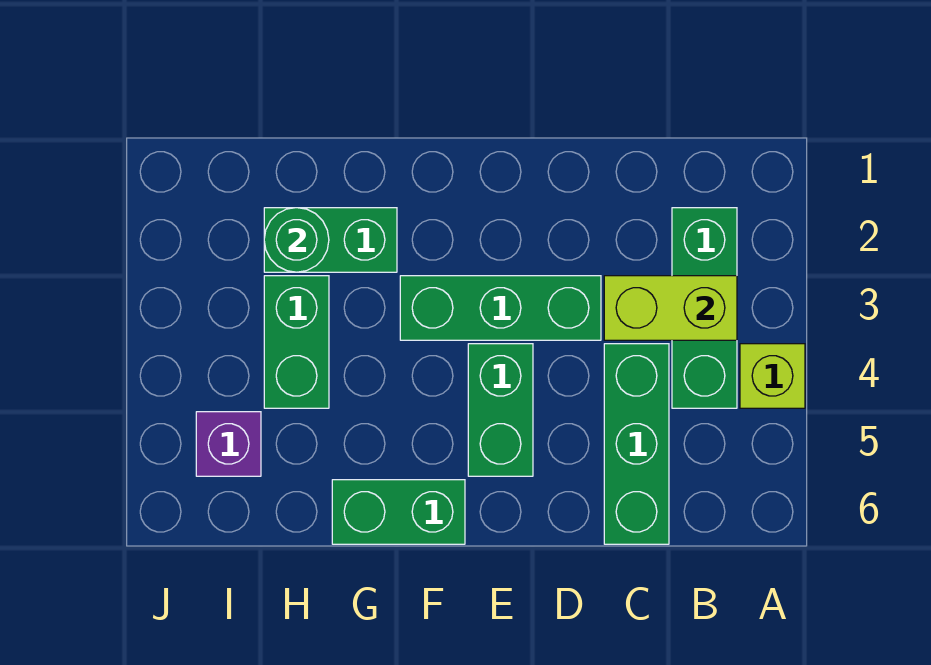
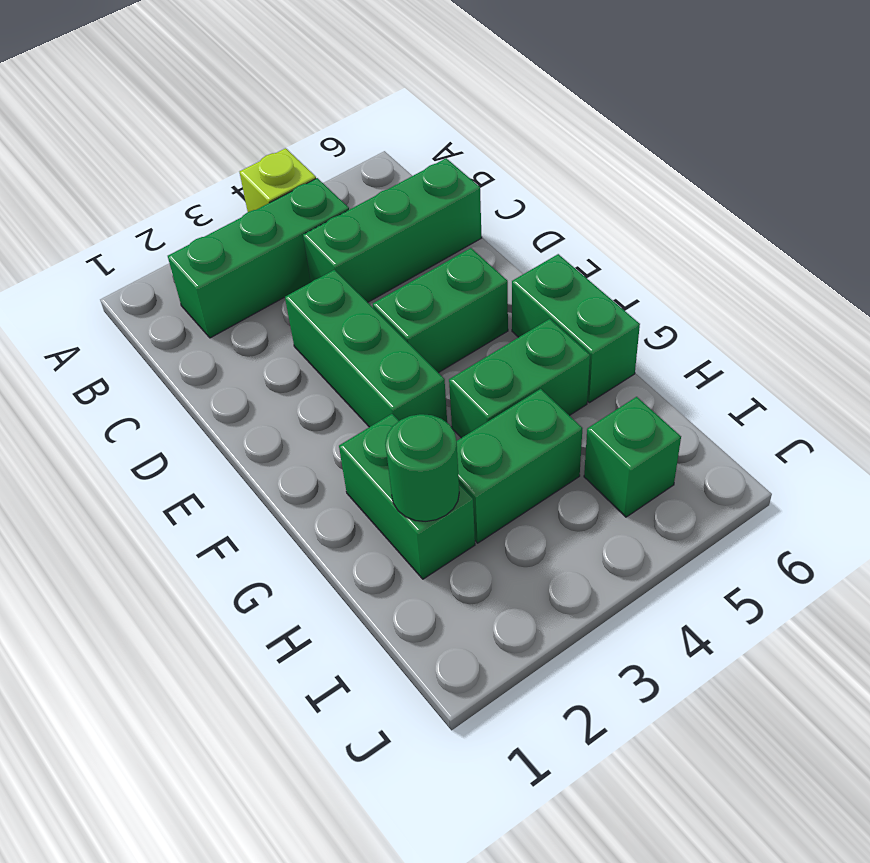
lime brick B3:C3 level 2 -> none
none -> green brick G4:G5 level 1
purple brick I5 level 1 -> green brick I5 level 1

